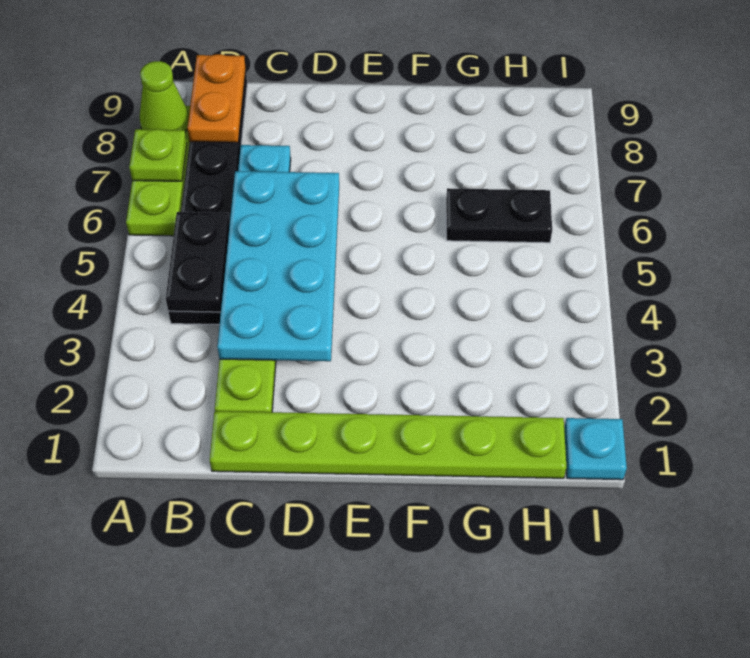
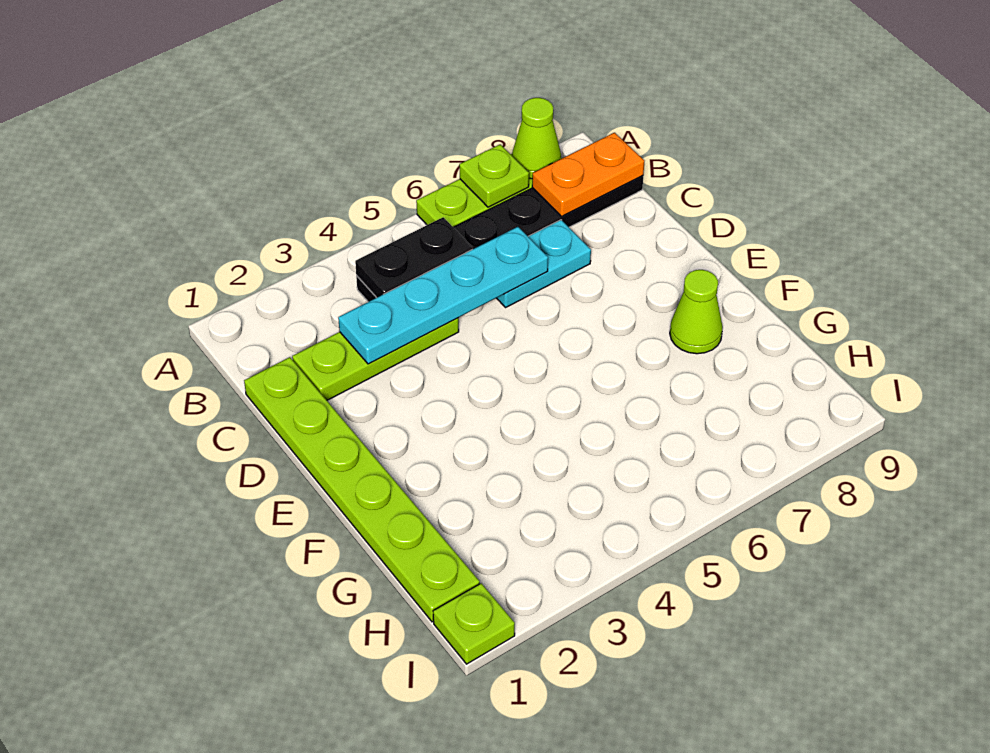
cyan plate C3:D6 level 2 -> cyan plate C3:C6 level 2
none -> lime cone F8 level 1
black plate G6:H6 level 1 -> none
cyan plate I1 level 1 -> lime plate I1 level 1

